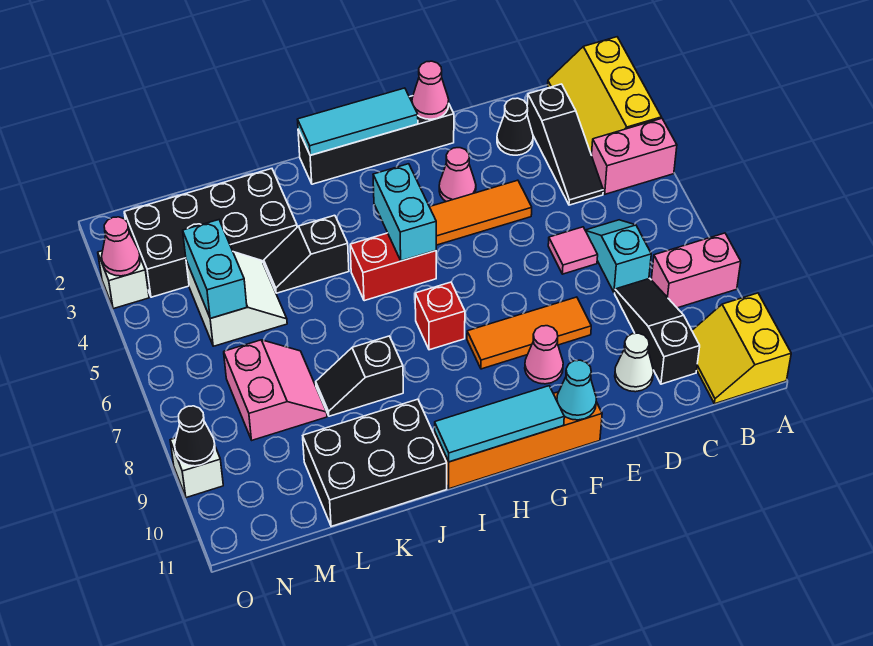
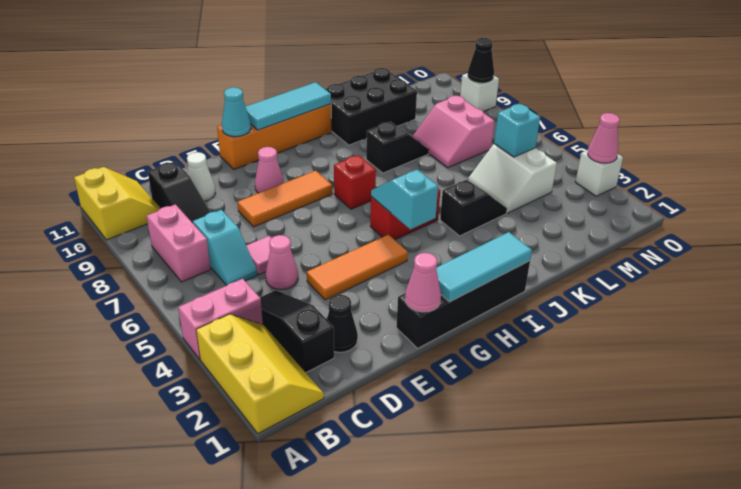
pink brick A8:B8 level 1 -> pink brick B7:B8 level 1
pink cone F3 level 1 -> pink cone D5 level 1
cyan brick H4:H5 level 2 -> cyan slope H4:H5 level 2 top 4
black brick K2:N3 level 1 -> none
cyan brick M4:M5 level 2 -> cyan brick M5 level 2

